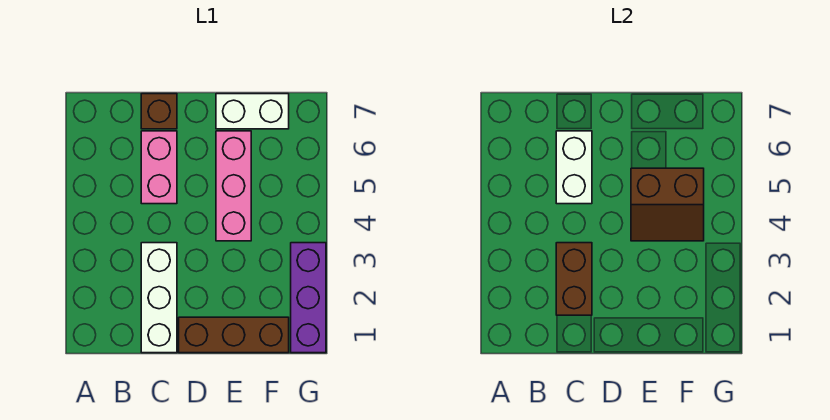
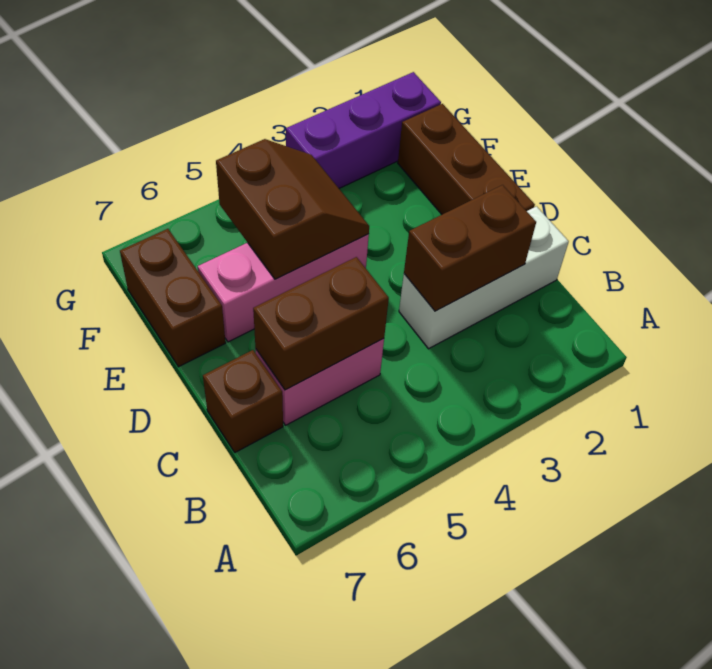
white brick C5:C6 level 2 -> brown brick C5:C6 level 2
white brick E7:F7 level 1 -> brown brick E7:F7 level 1

